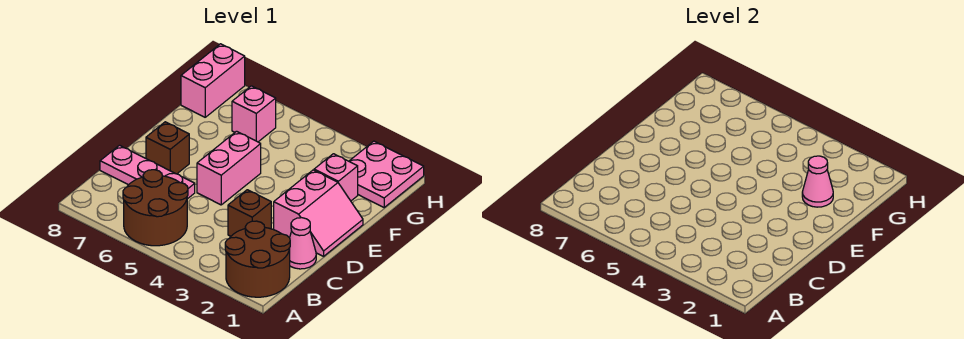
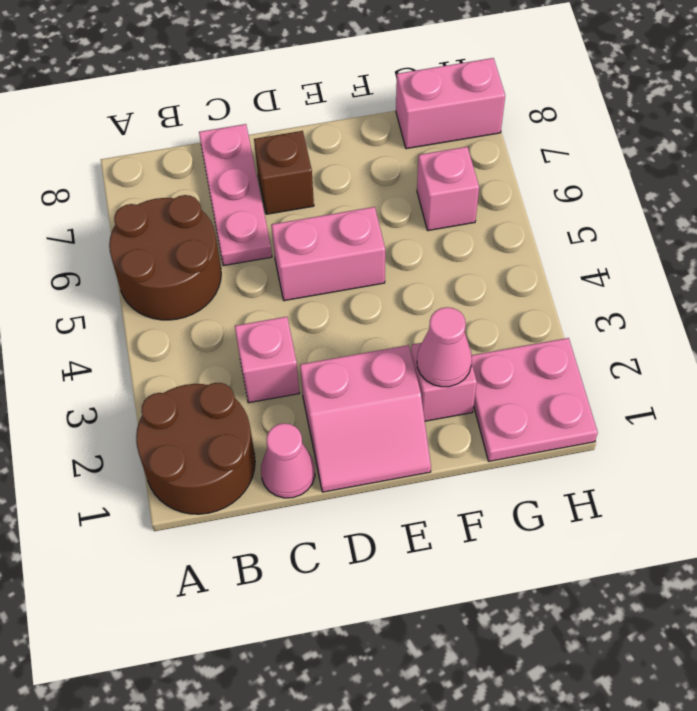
brown brick C3 level 1 -> pink brick C3 level 1

